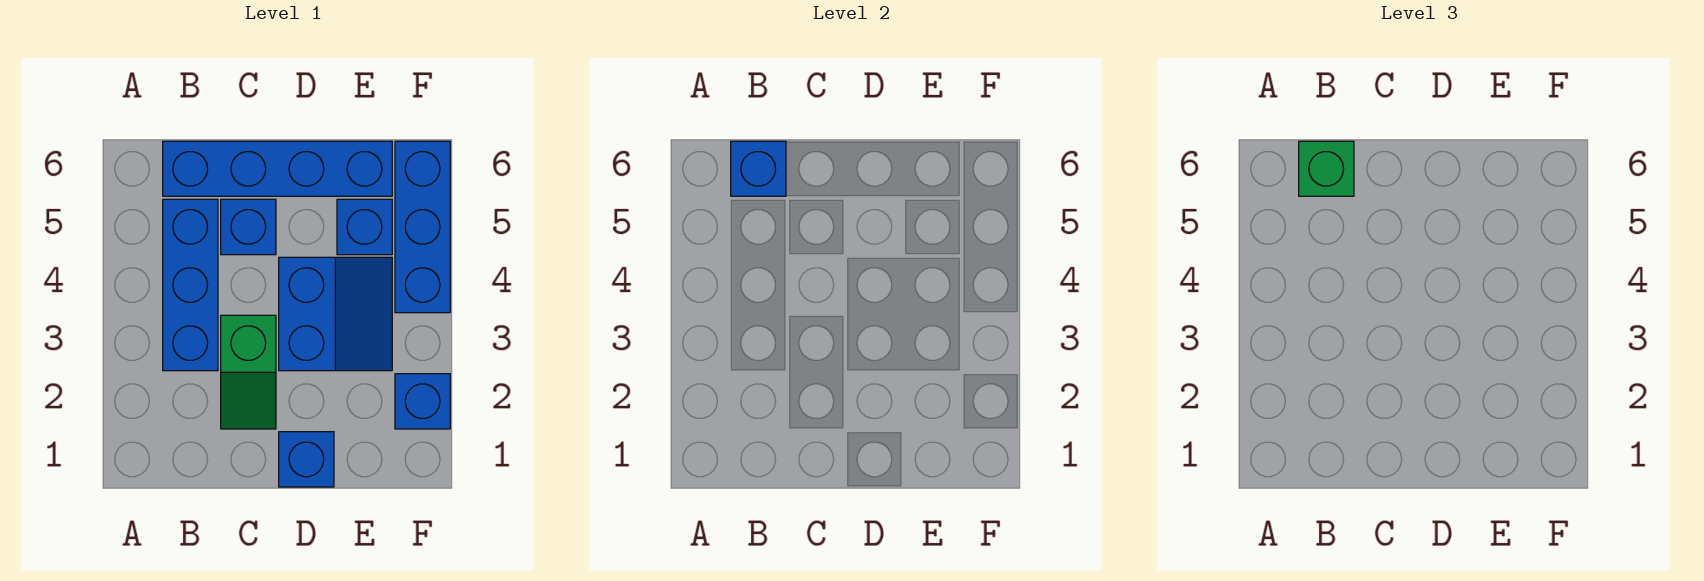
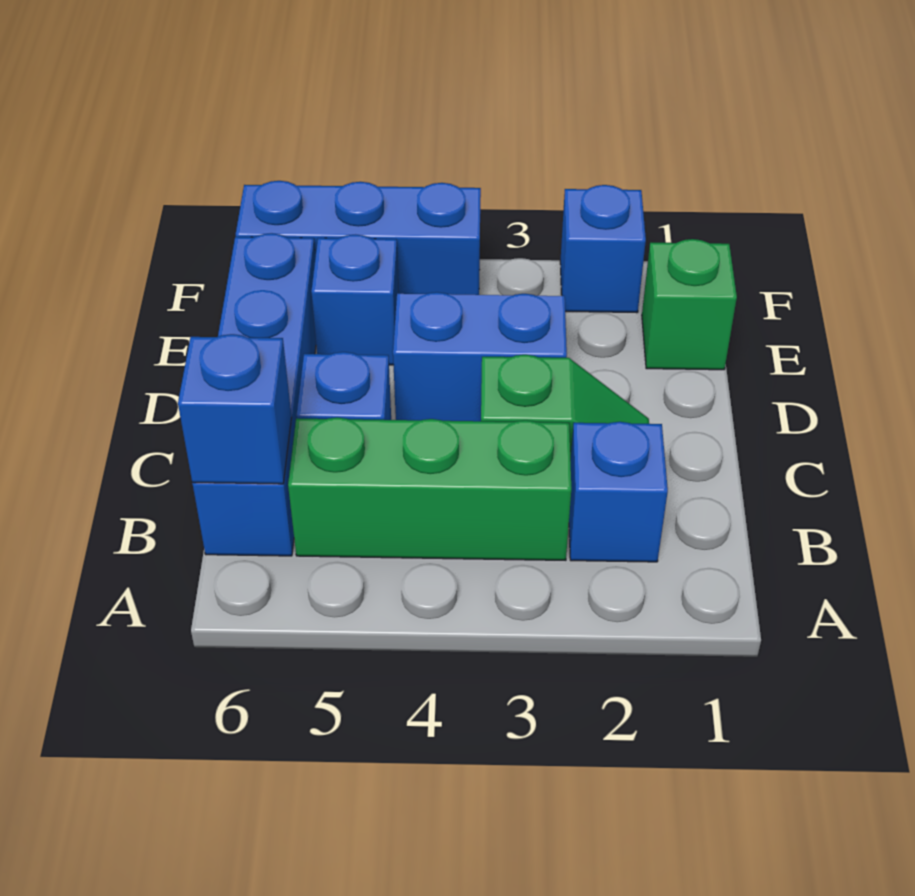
blue brick B3:B5 level 1 -> green brick B3:B5 level 1
green brick B6 level 3 -> green brick E1 level 1
blue brick D1 level 1 -> blue brick B2 level 1

